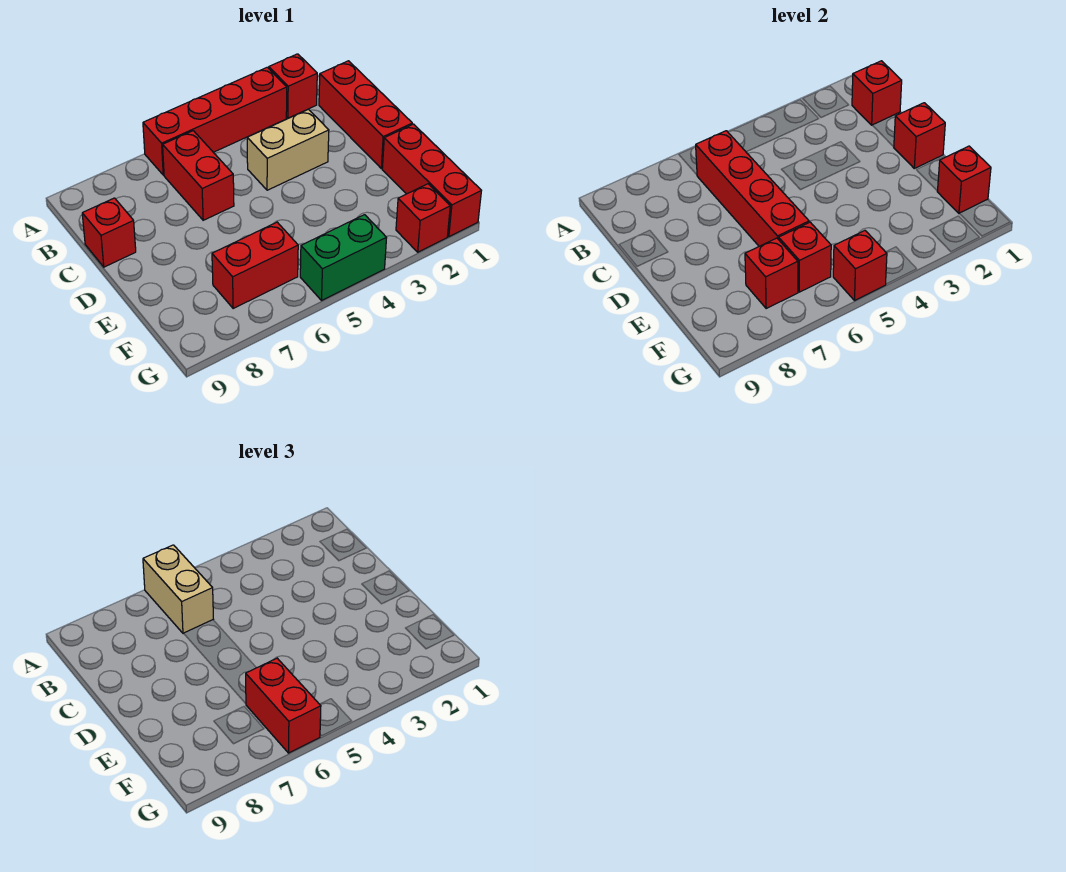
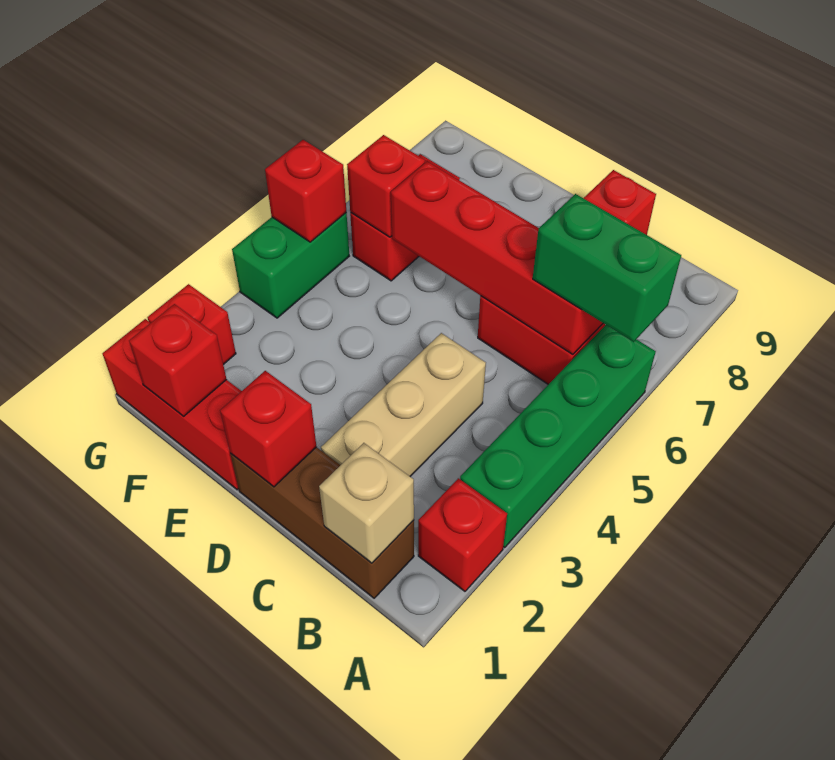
red brick A3:A6 level 1 -> green brick A3:A6 level 1
tan brick A6:B6 level 3 -> green brick A6:B6 level 3
red brick B1:D1 level 1 -> brown brick B1:D1 level 1
red brick B1 level 2 -> tan brick B1 level 2
tan brick C3:C4 level 1 -> tan brick C2:C4 level 1
red brick F6:G6 level 3 -> none
red brick F7 level 2 -> none

